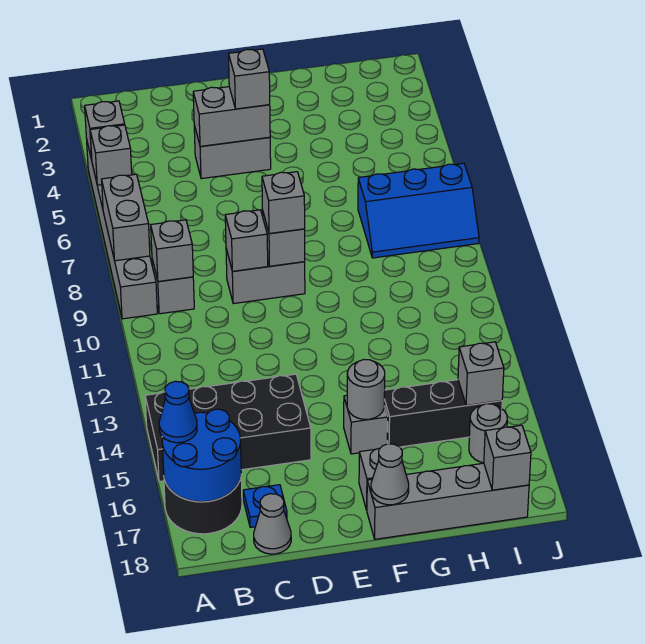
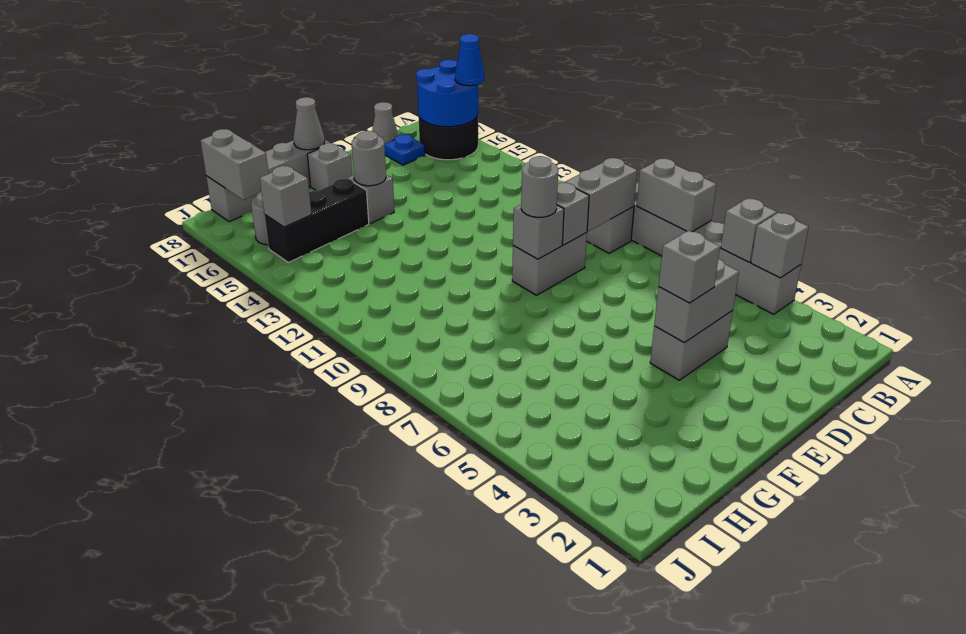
black brick A14:D15 level 1 -> none
grey brick B9 level 2 -> grey brick B9:C9 level 2
grey brick E9 level 3 -> grey round brick E9 level 3
blue slope H7:J8 level 1 top 7 -> none
grey brick I18 level 2 -> grey brick I17:I18 level 2

